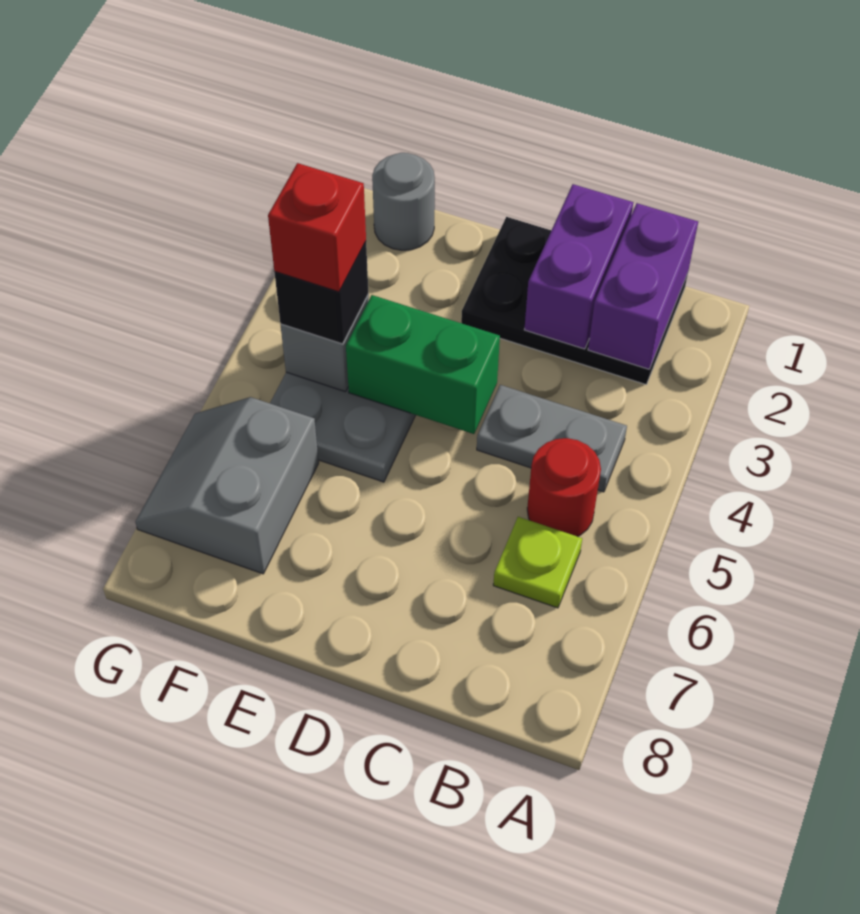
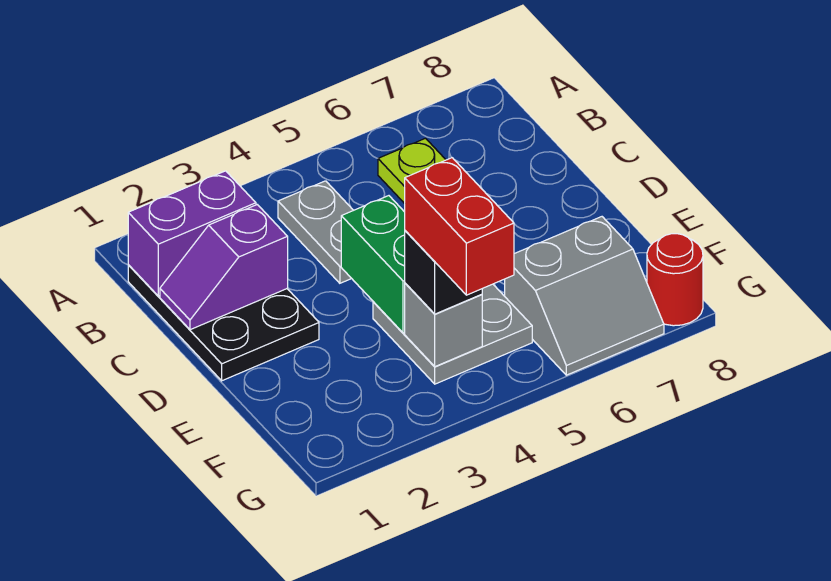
red round brick B5 level 1 -> red round brick G8 level 1
purple brick C1:C2 level 2 -> purple slope C1:C2 level 2 top 2
grey round brick F1 level 1 -> none
red brick F4 level 4 -> red brick F4:G4 level 4

